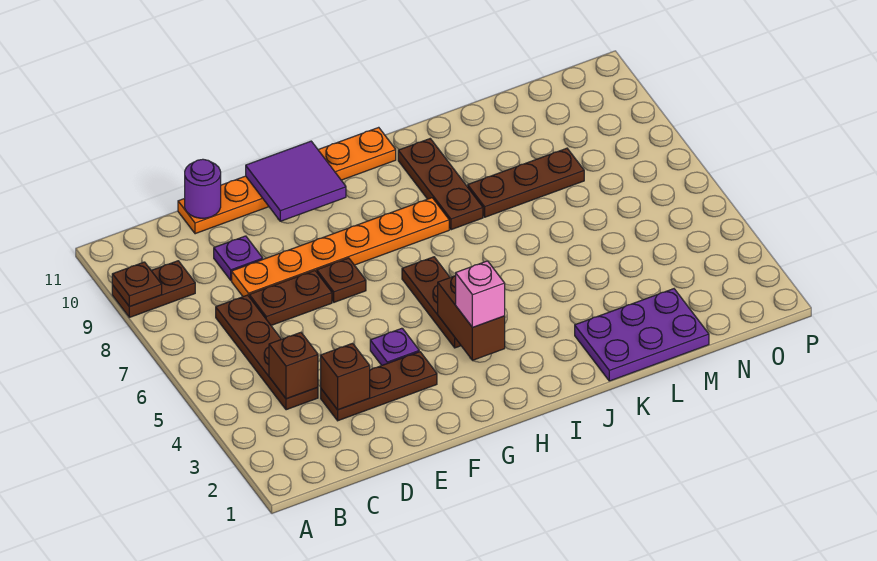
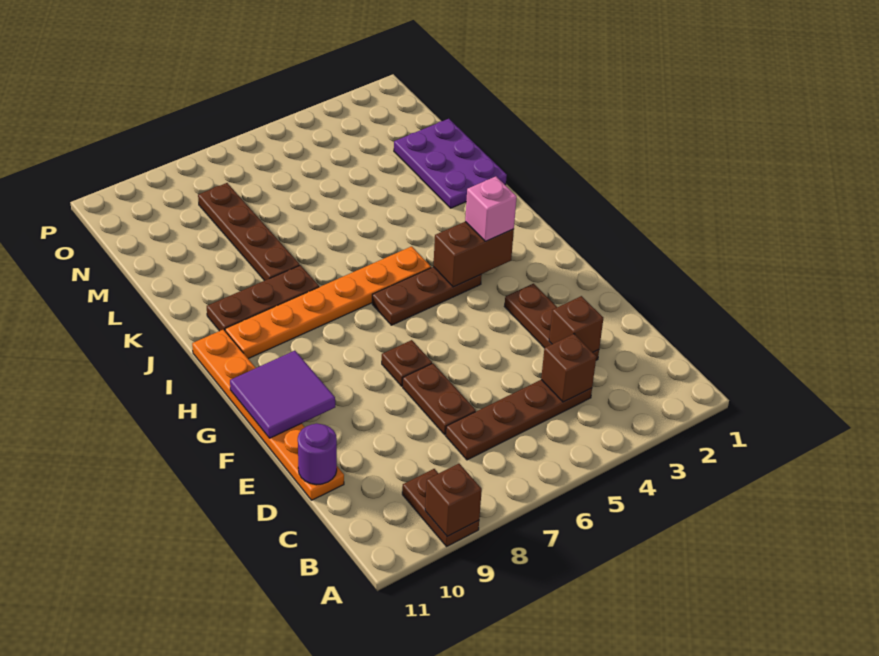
brown plate A9 level 2 -> brown brick A9 level 2
orange plate D8:I8 level 1 -> orange plate I5:I10 level 1
purple plate D9 level 1 -> none
purple plate F4 level 1 -> none
brown plate K8:M8 level 1 -> brown plate K8:N8 level 1

